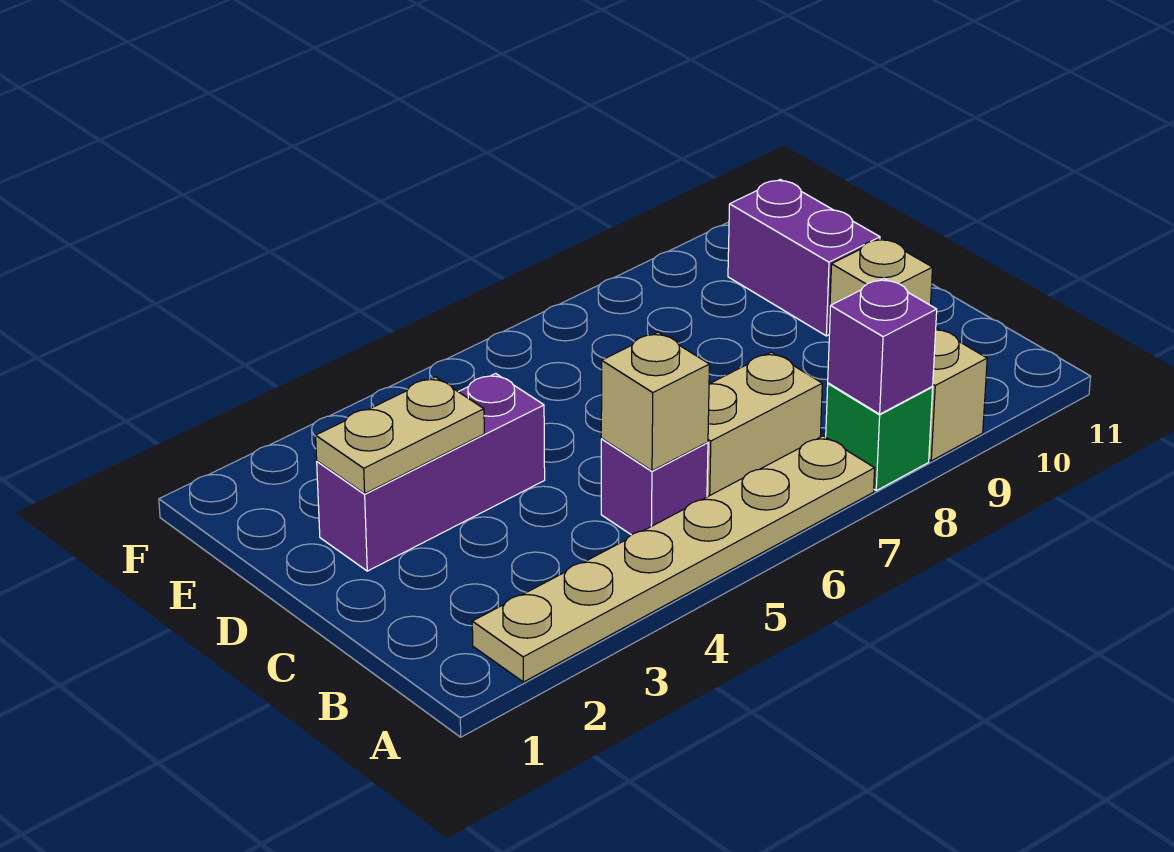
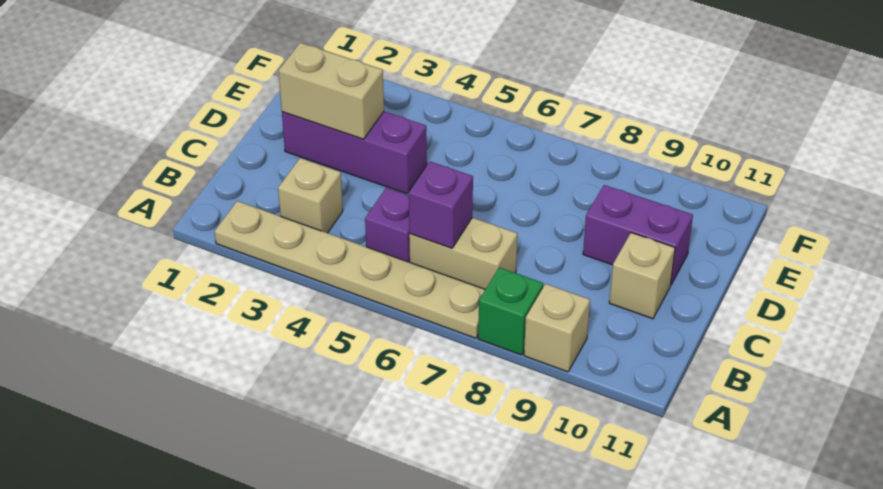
purple brick A8 level 2 -> purple brick B6 level 2
tan brick B5 level 2 -> tan brick B3 level 1
tan plate D2:D3 level 2 -> tan brick D2:D3 level 2
purple brick D10:E10 level 1 -> purple brick D9:D10 level 1

